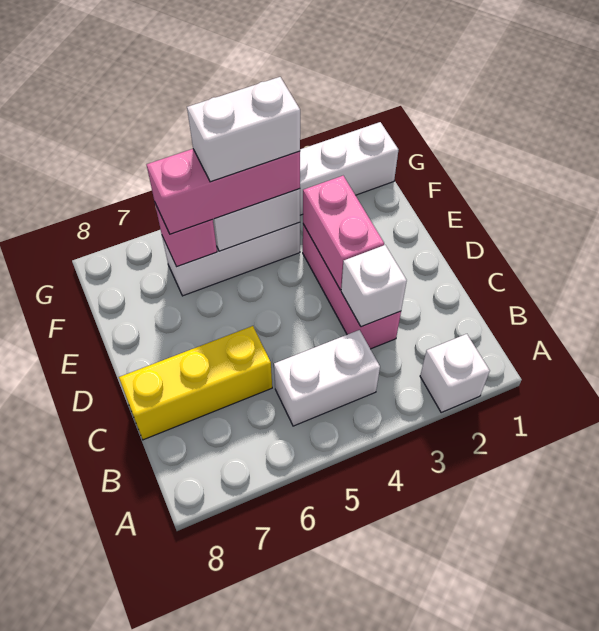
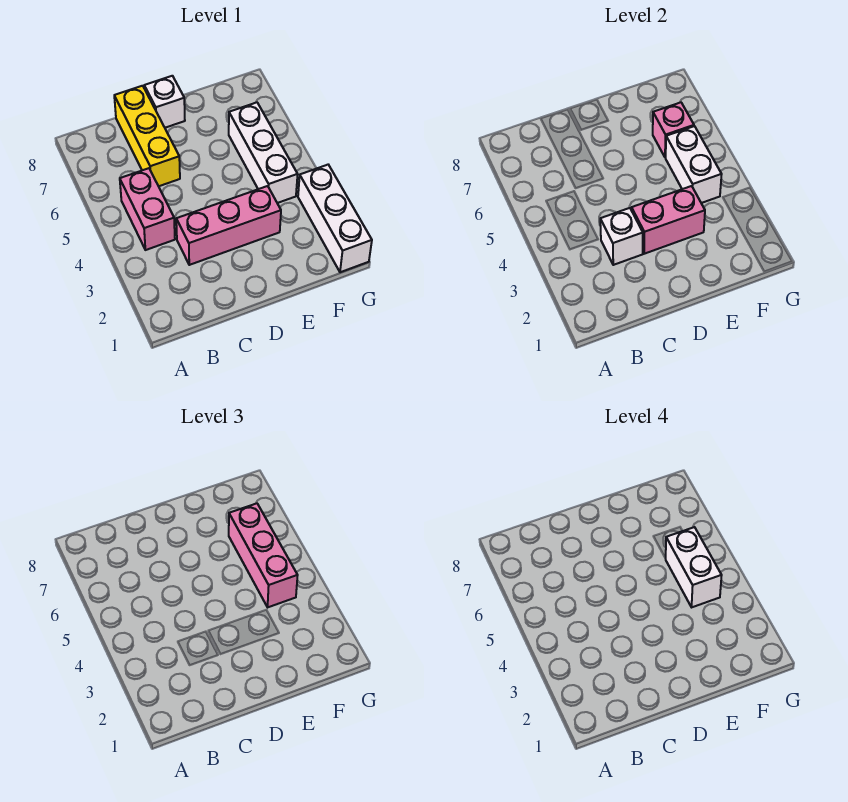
white brick A2 level 1 -> white brick D8 level 1
white brick B4:B5 level 1 -> pink brick B4:B5 level 1

